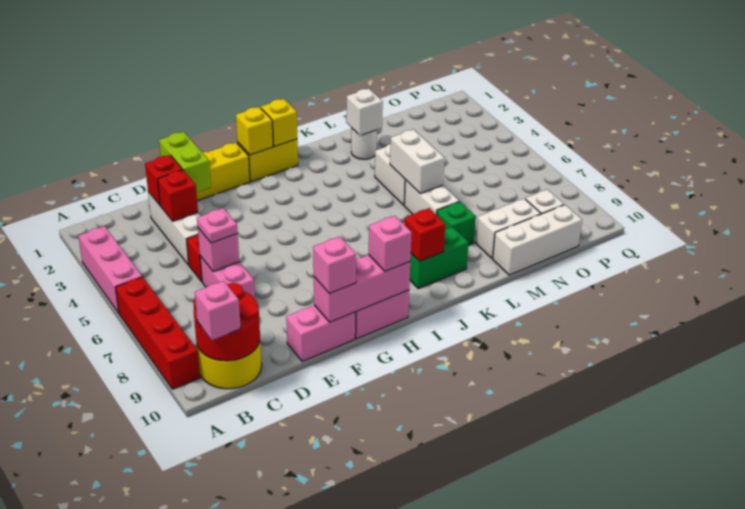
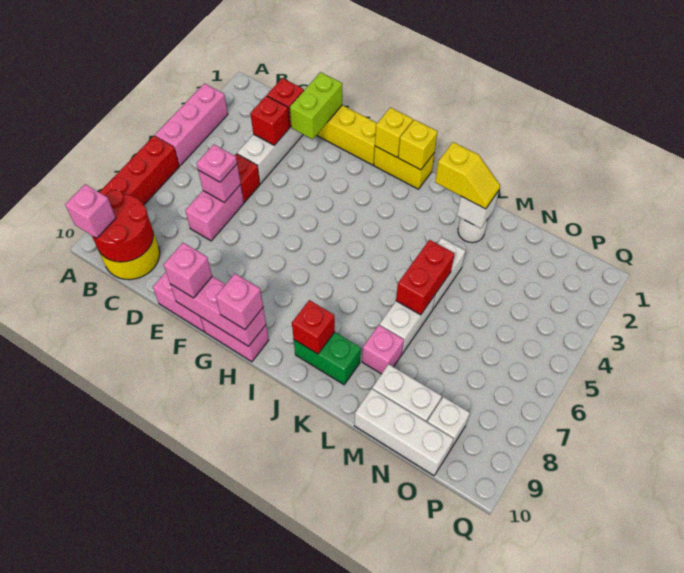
none -> yellow slope K2:L2 level 3 top K
white brick L5:L6 level 2 -> red brick L5:L6 level 2
green brick L8 level 1 -> pink brick L8 level 1

